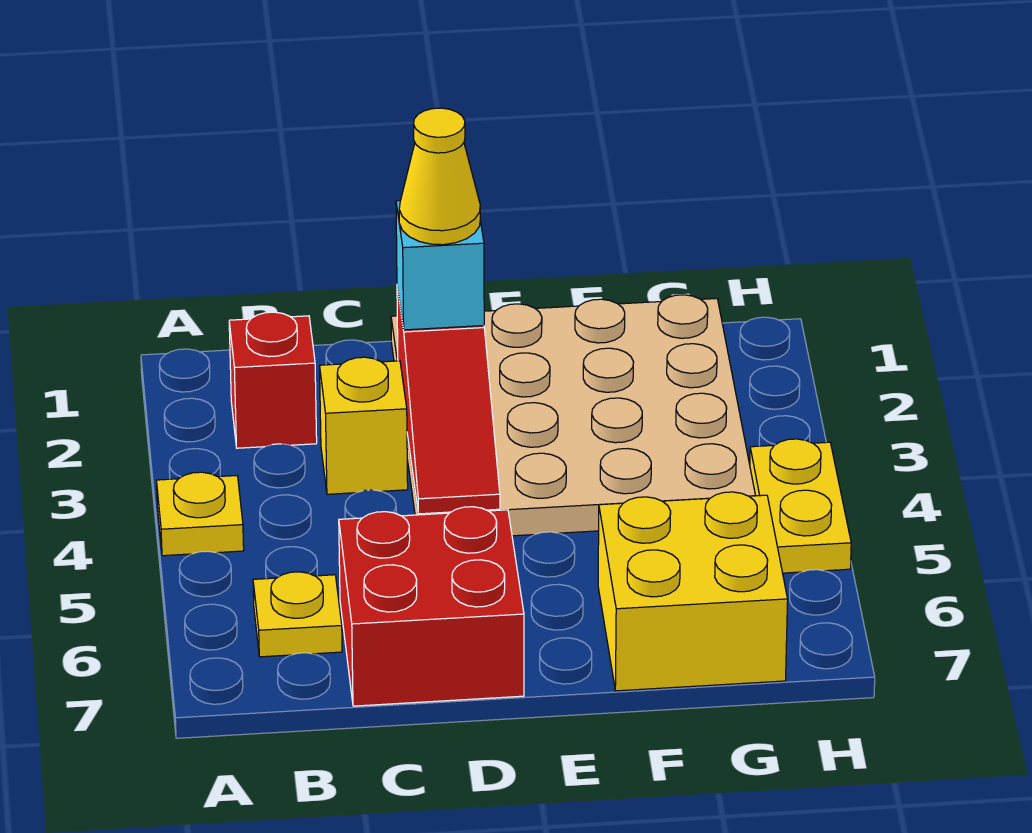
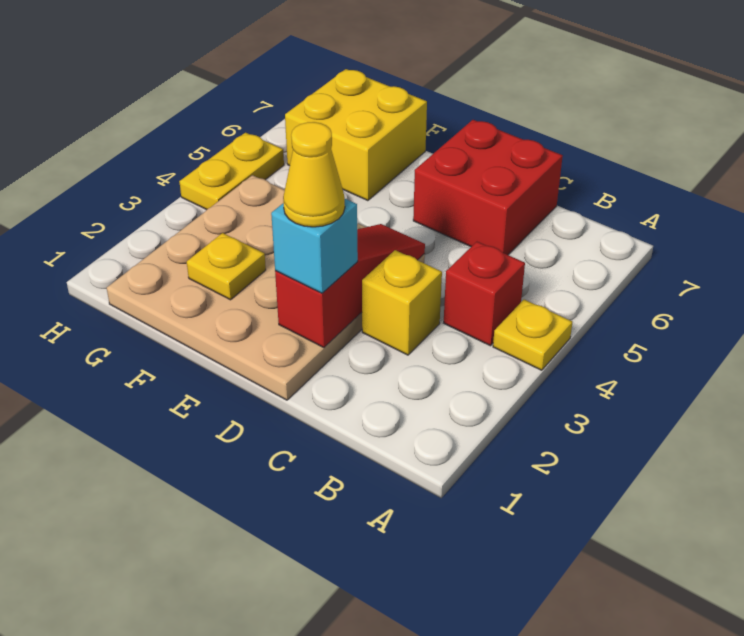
red brick B2 level 1 -> red brick B4 level 1
yellow plate B6 level 1 -> yellow plate F2 level 2

